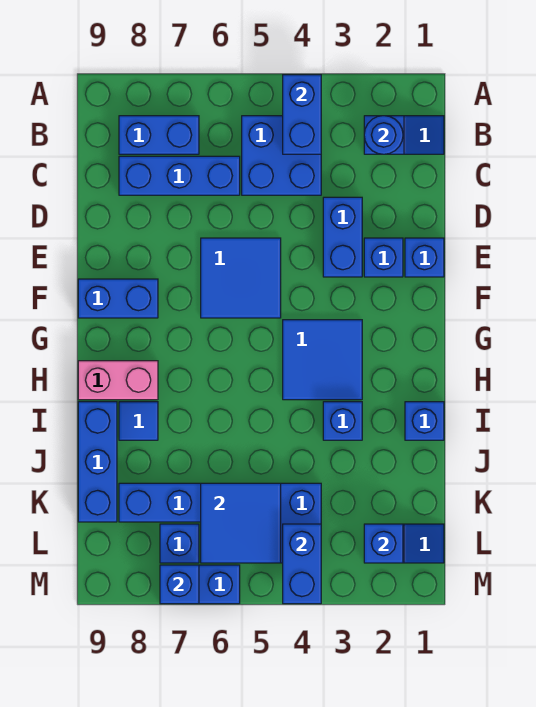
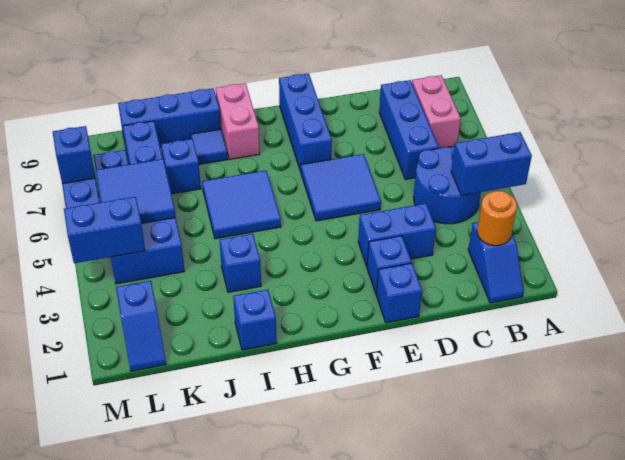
blue round brick B2 level 2 -> orange round brick B2 level 2
blue brick B4:C5 level 1 -> blue round brick B4:C5 level 1
blue brick B7:B8 level 1 -> pink brick B7:B8 level 1
blue brick F8:F9 level 1 -> blue brick F7:F9 level 1
blue tile G3:H4 level 1 -> blue tile H5:I6 level 1
blue brick L2 level 2 -> blue brick J7 level 1

